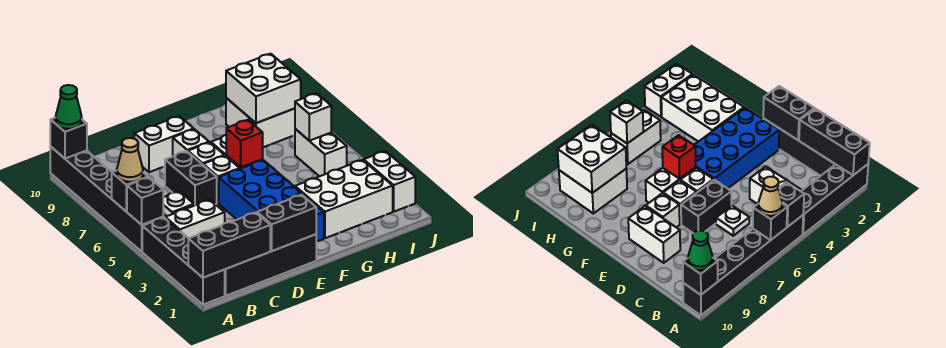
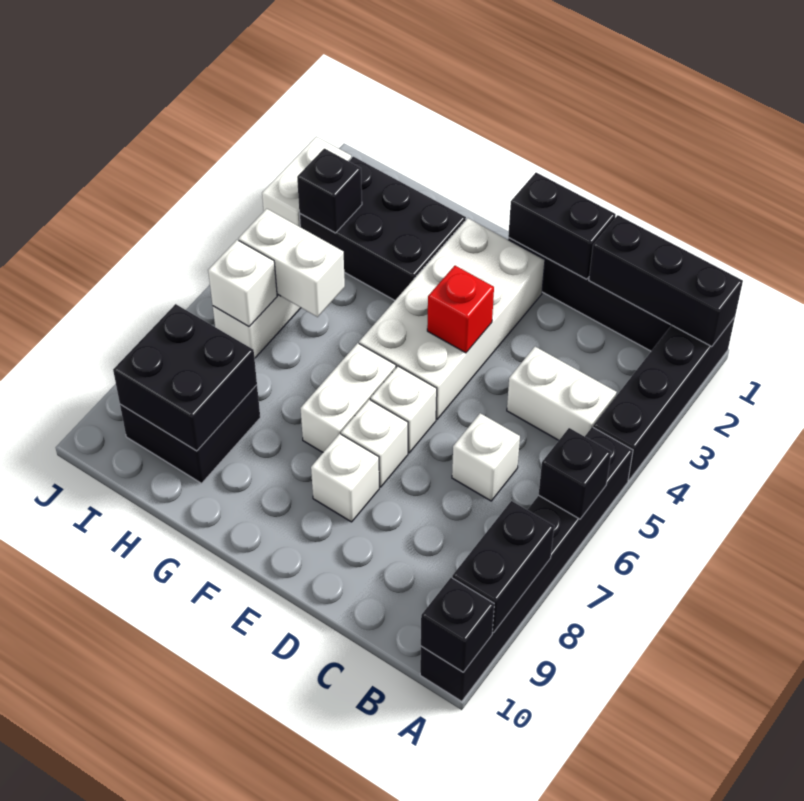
black brick A5 level 2 -> black brick I3 level 2
tan cone A6 level 3 -> none
green cone A10 level 3 -> none
white plate C6 level 1 -> white brick C6 level 1
black brick D6:D7 level 1 -> black brick A8:A9 level 2
white brick D9:E9 level 1 -> white brick H5:I5 level 2
blue brick E2:F5 level 1 -> white brick E2:F5 level 1
red brick F6 level 2 -> red brick E4 level 2
white brick G2:I3 level 1 -> black brick G2:I3 level 1
white brick H8:I9 level 1 -> black brick H8:I9 level 1
white brick H8:I9 level 2 -> black brick H8:I9 level 2

